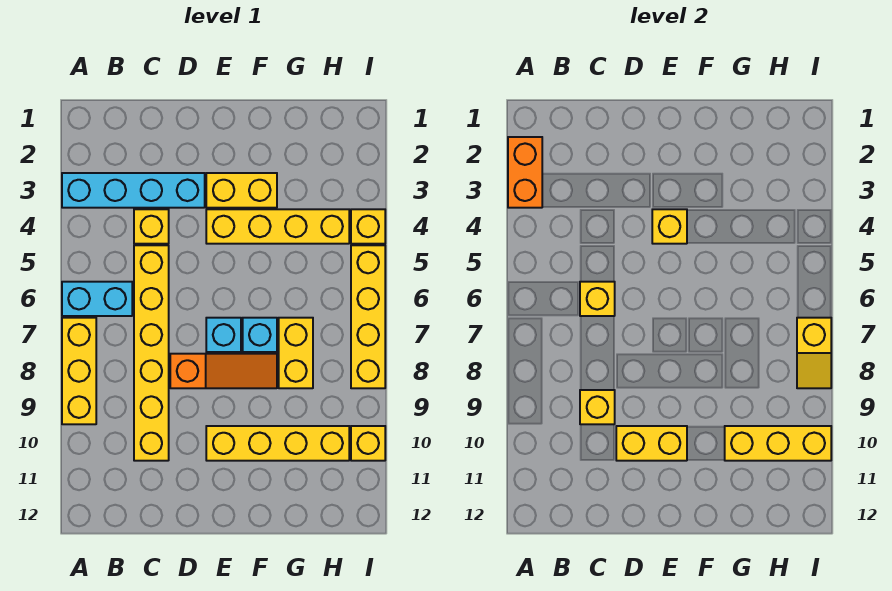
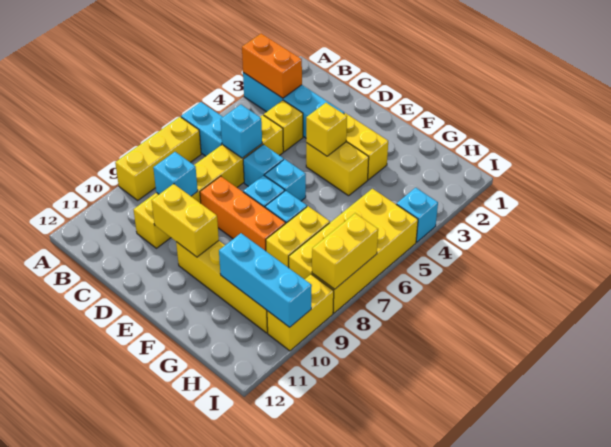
orange brick A2:A3 level 2 -> orange brick A3:B3 level 2
yellow brick C6 level 2 -> cyan brick C6 level 2
yellow brick C9 level 2 -> cyan brick C9 level 2
none -> cyan brick D6 level 1
orange slope D8:F8 level 1 top D -> orange brick D8:F8 level 1
yellow brick E4:H4 level 1 -> yellow brick E4:F4 level 1
none -> cyan brick E6 level 1
yellow brick G10:I10 level 2 -> cyan brick G10:I10 level 2
yellow brick I4 level 1 -> cyan brick I4 level 1
yellow brick I5:I8 level 1 -> yellow brick H5:I8 level 1
yellow slope I7:I8 level 2 top 7 -> yellow brick I7:I8 level 2
yellow brick I10 level 1 -> yellow brick I9:I10 level 1

